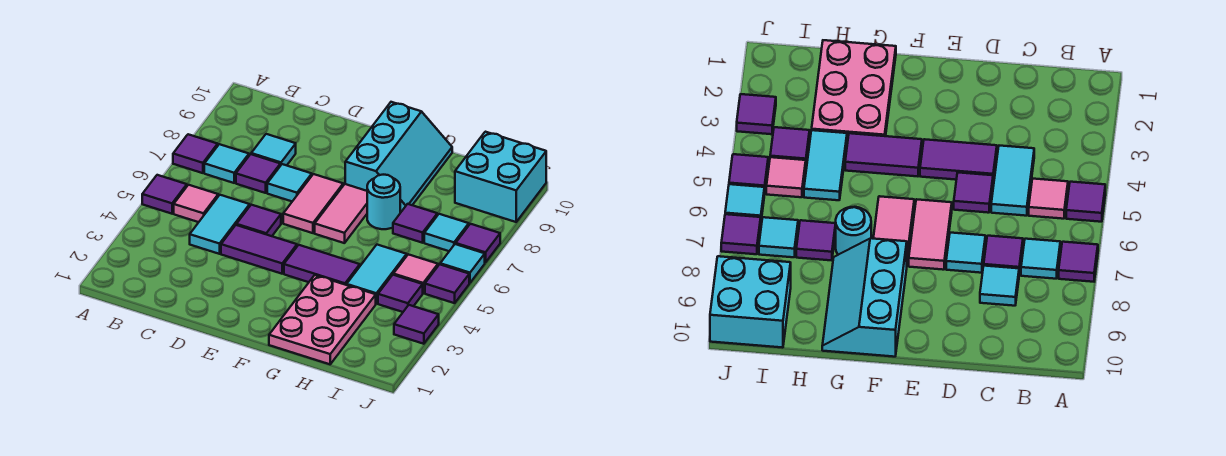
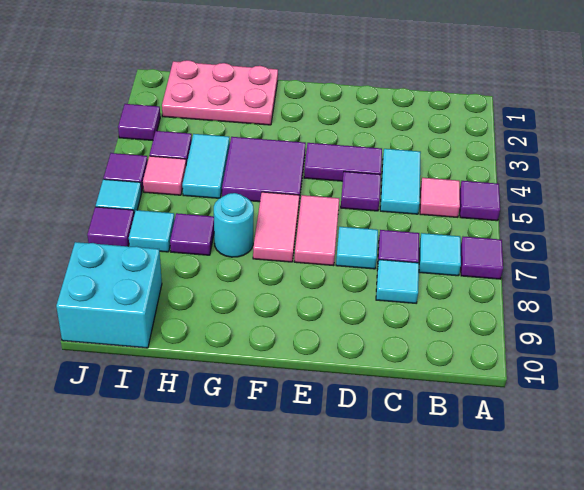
purple tile F4:G4 level 1 -> purple tile F4:G5 level 1
cyan slope F8:G10 level 1 top F -> none
pink plate G1:H3 level 1 -> pink plate G1:I2 level 1

